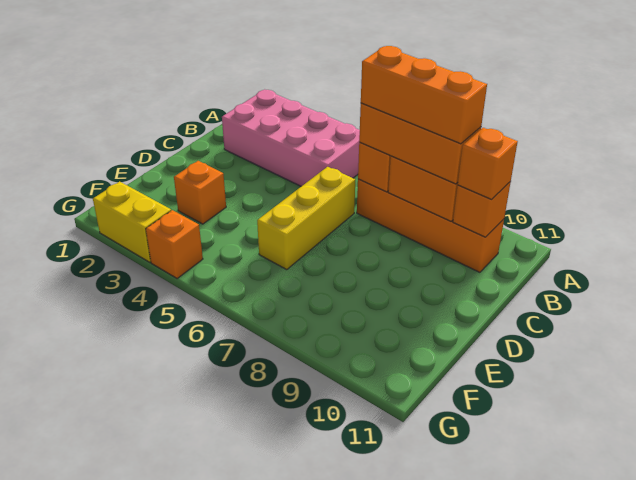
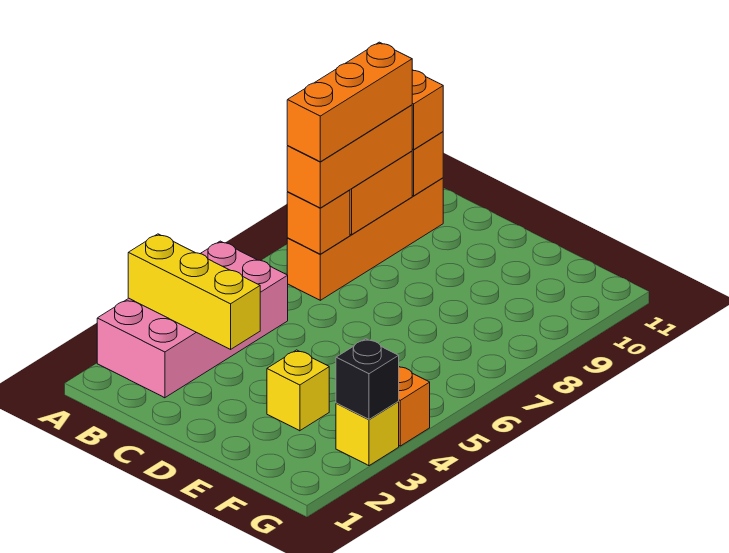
yellow brick C6:E6 level 1 -> yellow brick A3:C3 level 2
orange brick E3 level 1 -> yellow brick E3 level 1
yellow brick G2:G3 level 1 -> yellow brick G3 level 1
none -> black brick G3 level 2

